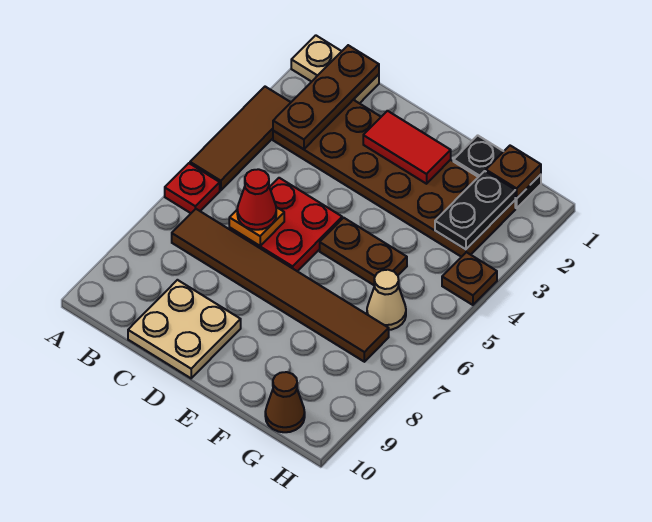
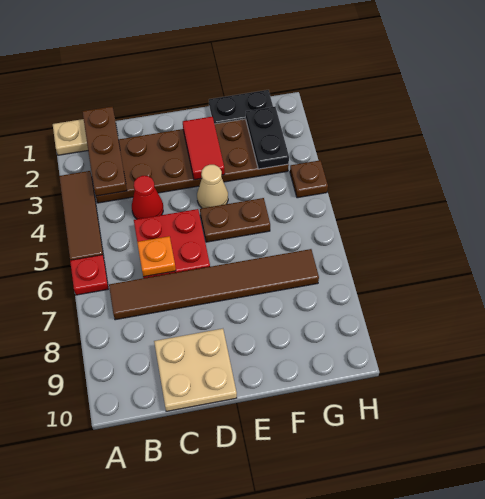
red cone C6 level 3 -> red cone C4 level 1
red tile D2:E2 level 2 -> red tile E2:E3 level 2
brown plate G1 level 2 -> none
tan cone G6 level 1 -> tan cone E4 level 1
brown cone G10 level 1 -> none

